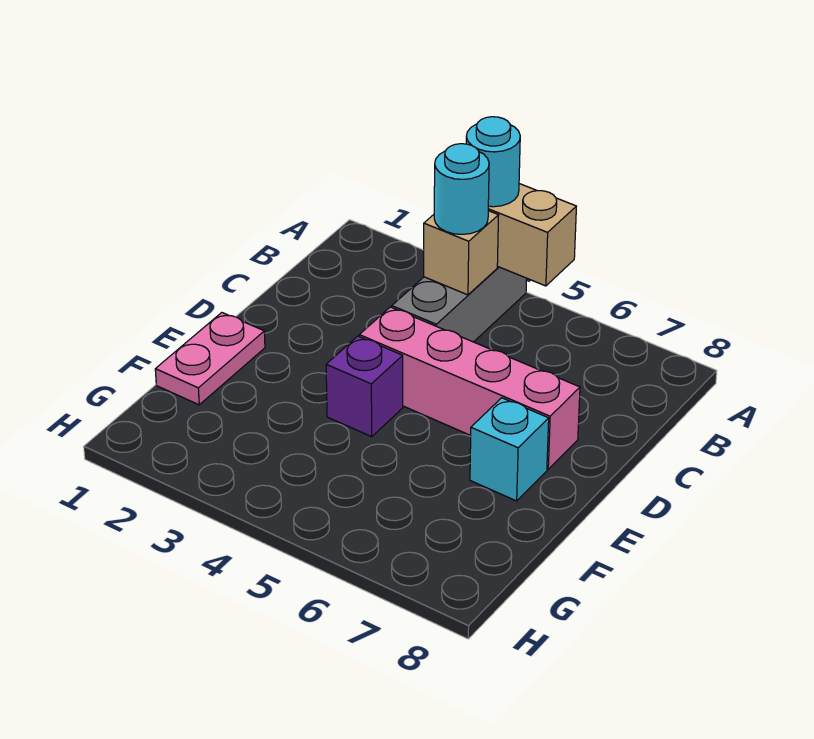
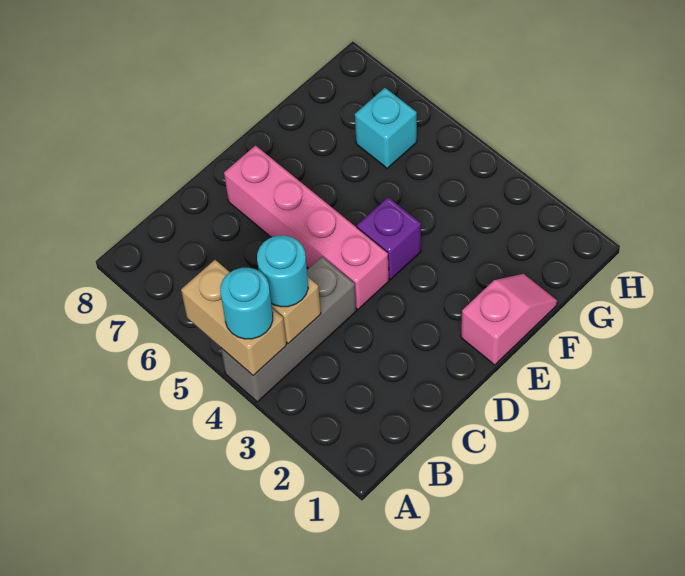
pink plate E1:F1 level 1 -> pink slope E1:F1 level 1 top E
cyan brick E7 level 1 -> cyan brick G6 level 1

